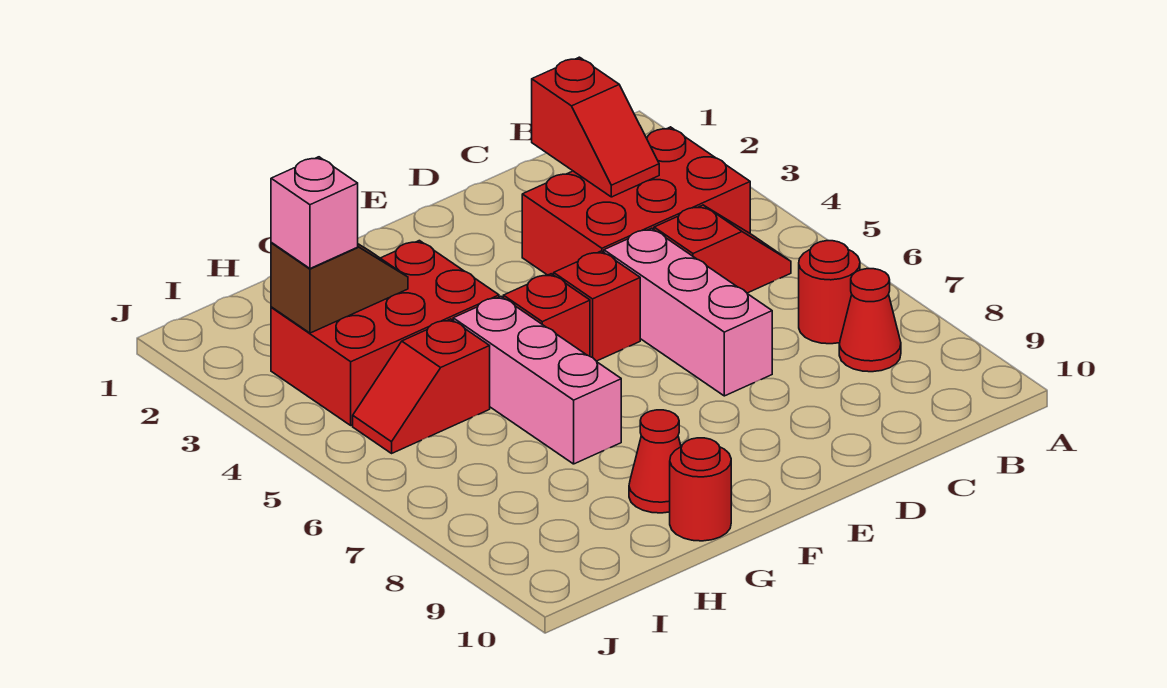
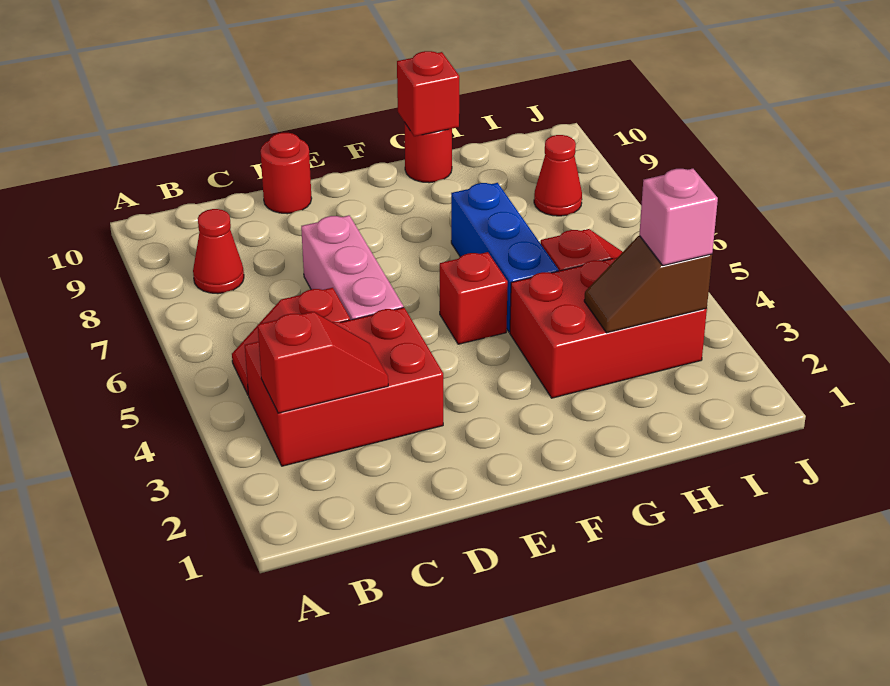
red round brick B7 level 1 -> red round brick D10 level 1
red slope C2:C3 level 2 top 2 -> red slope B3:C3 level 2 top B
red brick E5 level 1 -> red brick G10 level 2
pink brick G5:G7 level 1 -> blue brick G5:G7 level 1
red cone G9 level 1 -> red cone I8 level 1

